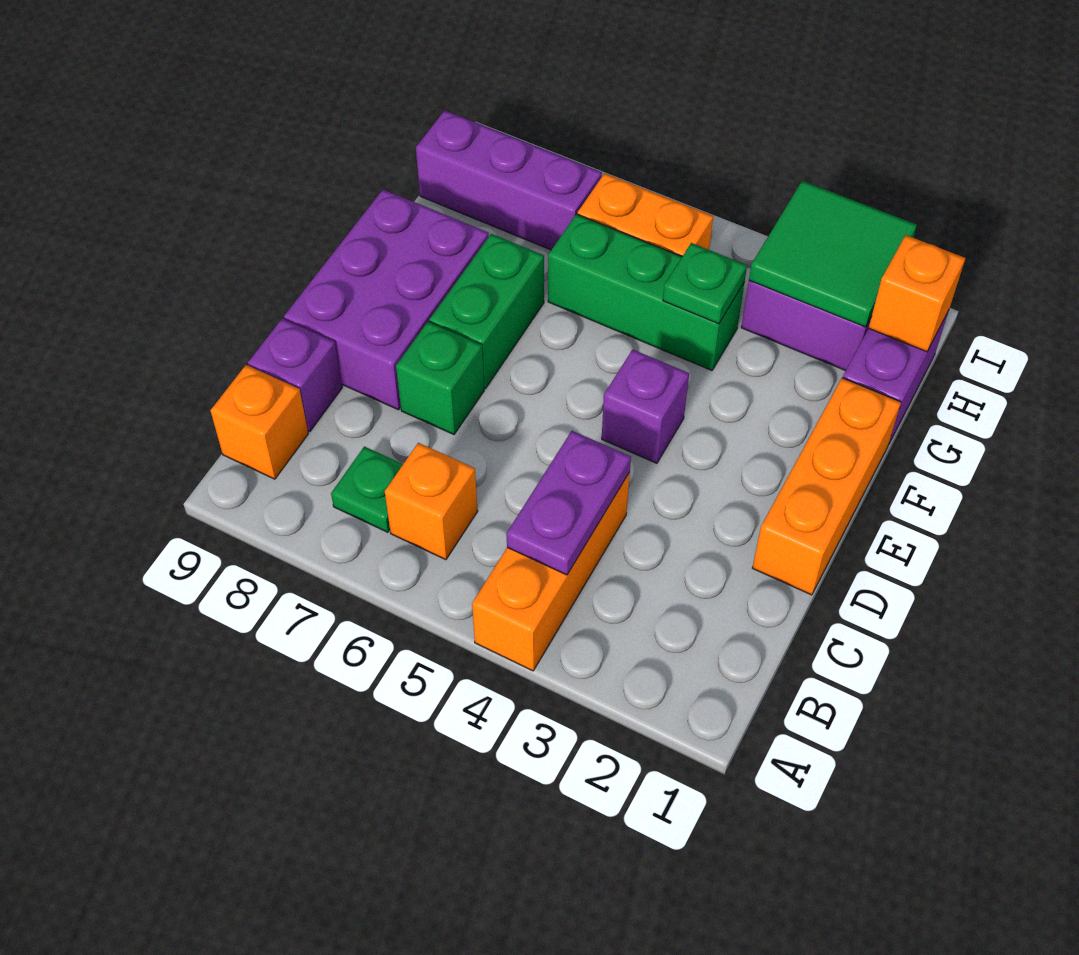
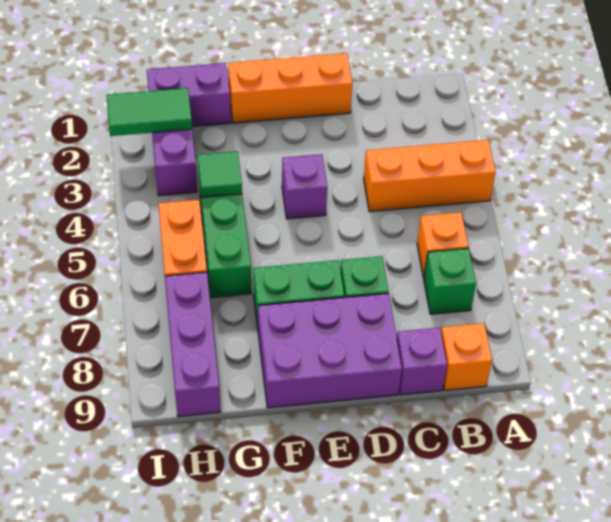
purple plate B4:C4 level 2 -> none
green plate B7 level 1 -> green brick B7 level 1
green plate G4 level 2 -> green tile G4 level 2
orange brick H1 level 2 -> none
green tile H2:I3 level 2 -> green tile H2:I2 level 2

